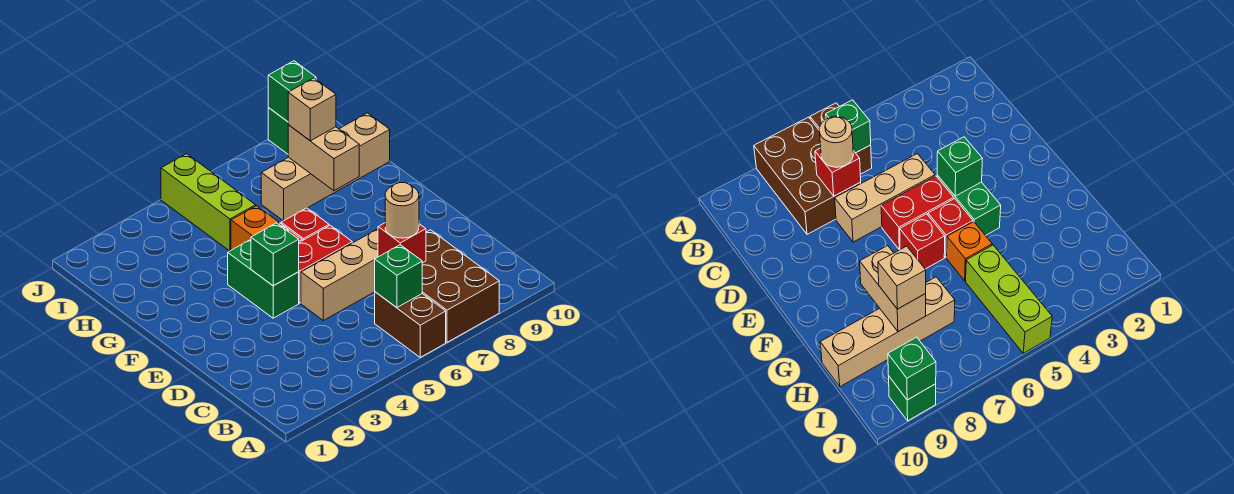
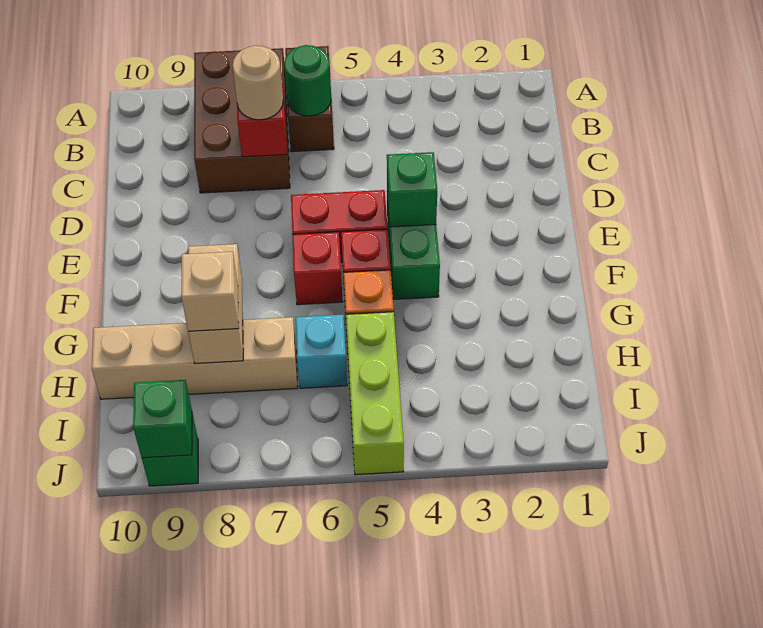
green brick B6 level 2 -> green round brick B6 level 2
tan brick D5:D7 level 1 -> none
none -> cyan brick H6 level 1

